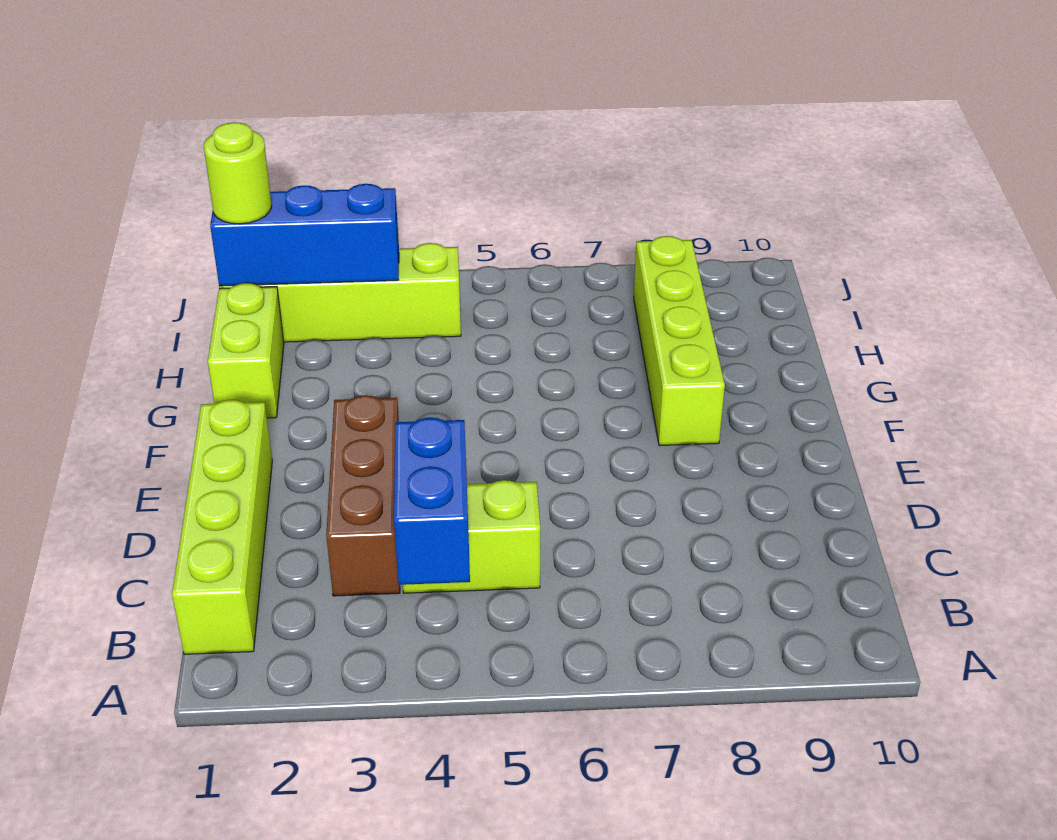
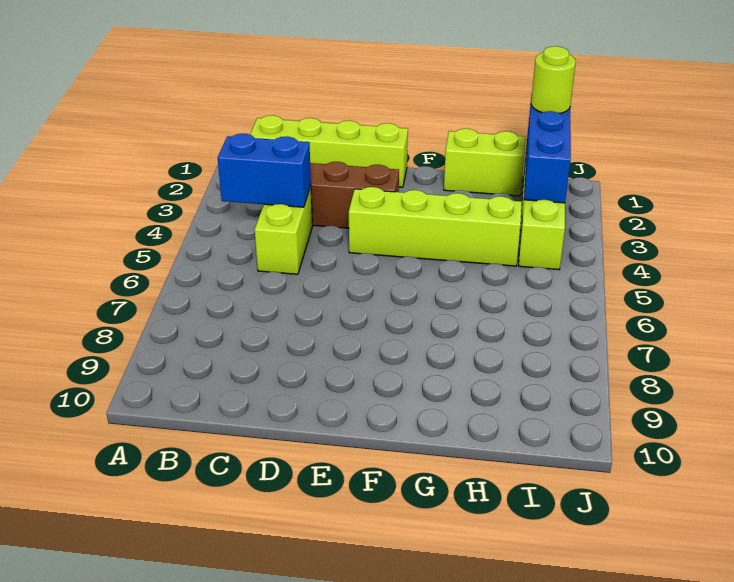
lime brick F8:I8 level 1 -> lime brick E4:H4 level 1

